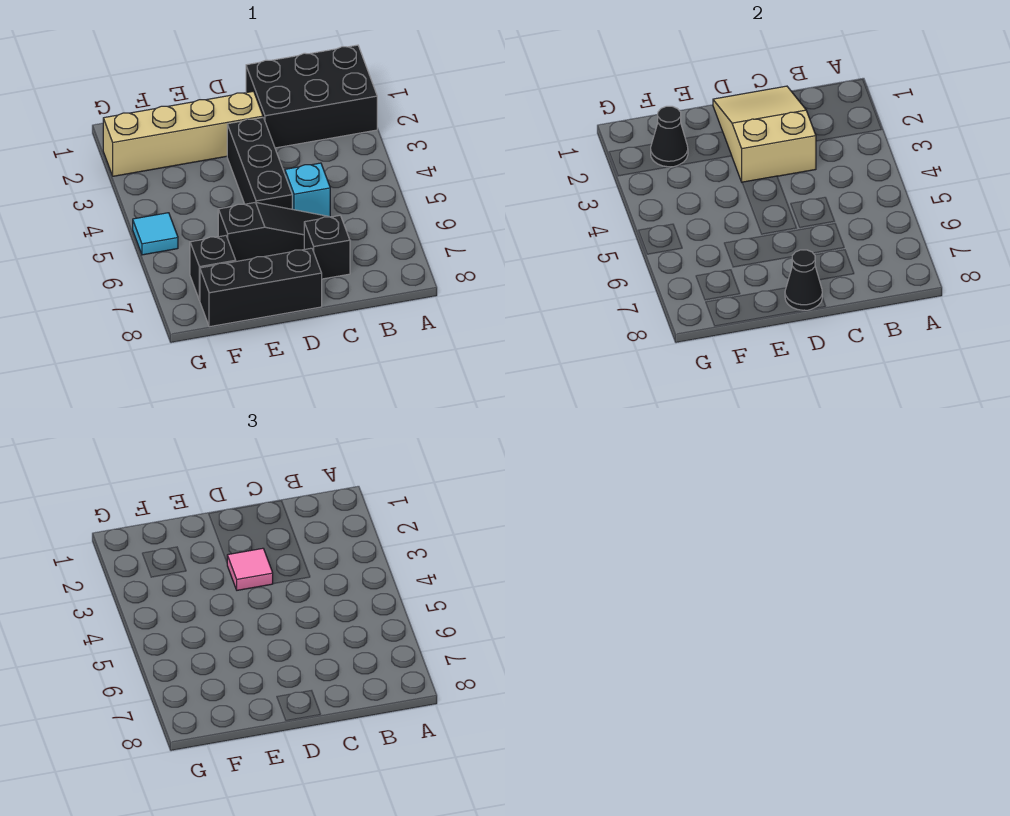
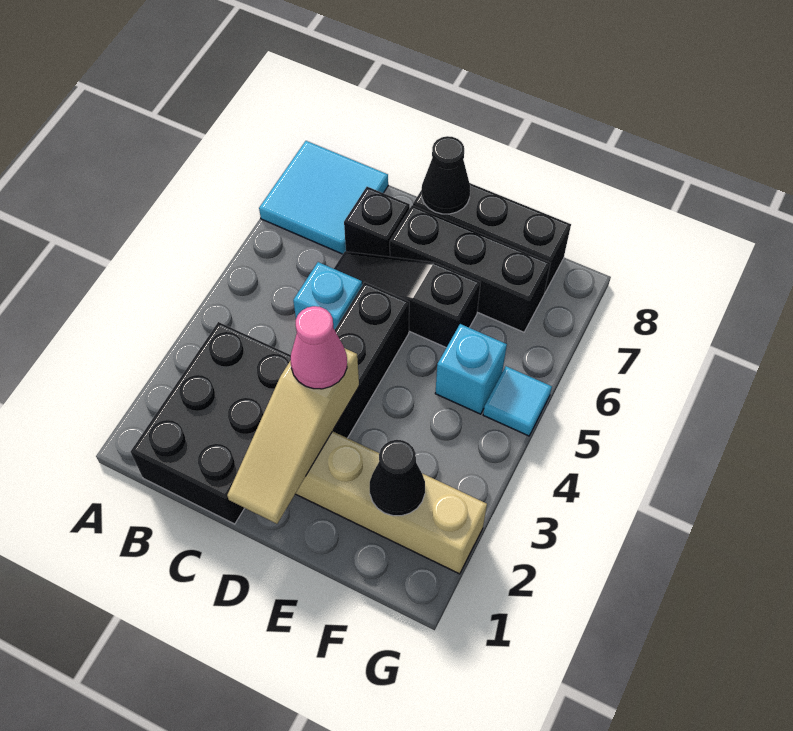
black brick A1:C2 level 1 -> black brick B1:C3 level 1
none -> cyan tile A7:B8 level 1
tan slope C1:D3 level 2 top 3 -> tan slope D1:D3 level 2 top 3
pink tile D3 level 3 -> pink cone D3 level 3
none -> cyan brick F5 level 1
black brick F7 level 1 -> black brick D7:F7 level 1

